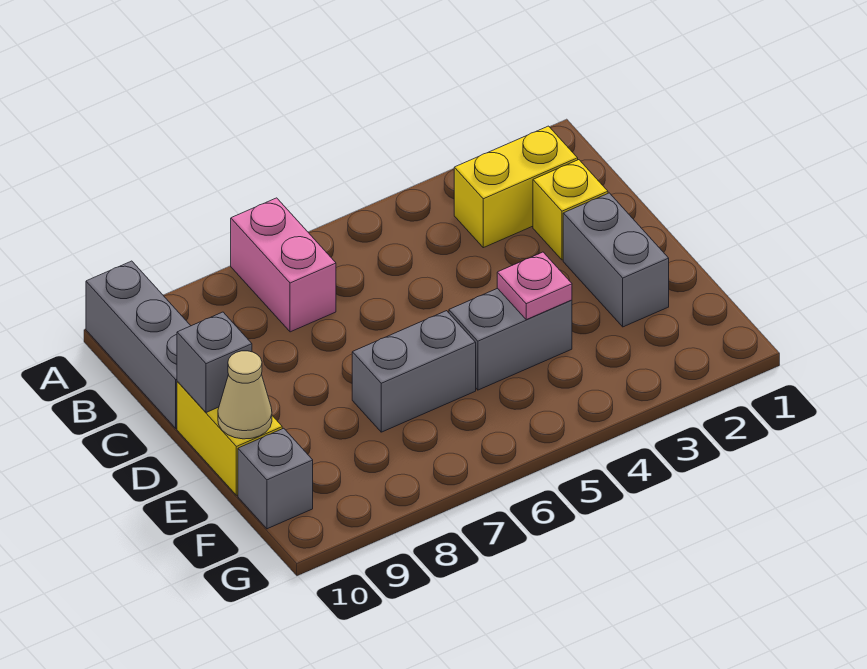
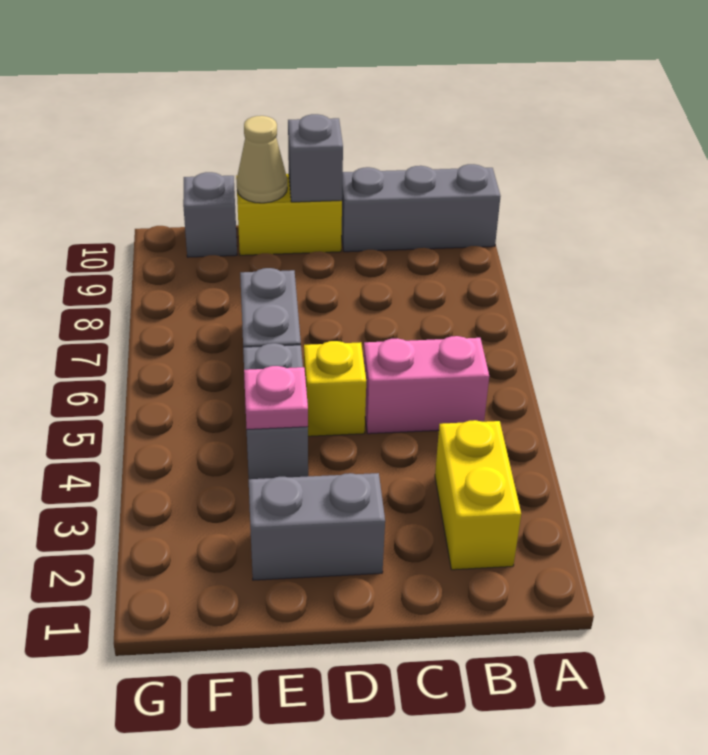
pink brick A7:B7 level 1 -> pink brick B5:C5 level 1
yellow brick C2 level 1 -> yellow brick D5 level 1

